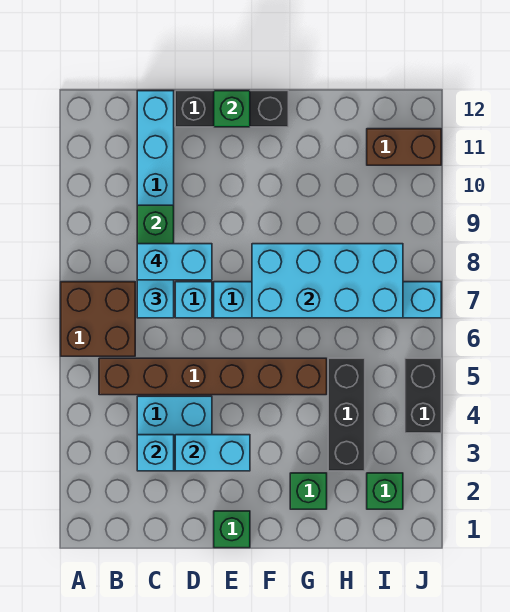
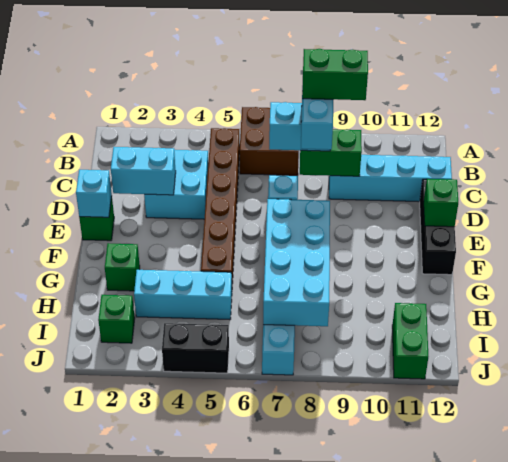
cyan brick C3 level 2 -> cyan brick E1 level 2
none -> green brick C8:C9 level 5
cyan brick D3:E3 level 2 -> cyan brick D2:D3 level 2
black brick H3:H5 level 1 -> cyan brick H3:H5 level 1
brown brick I11:J11 level 1 -> green brick I11:J11 level 1

